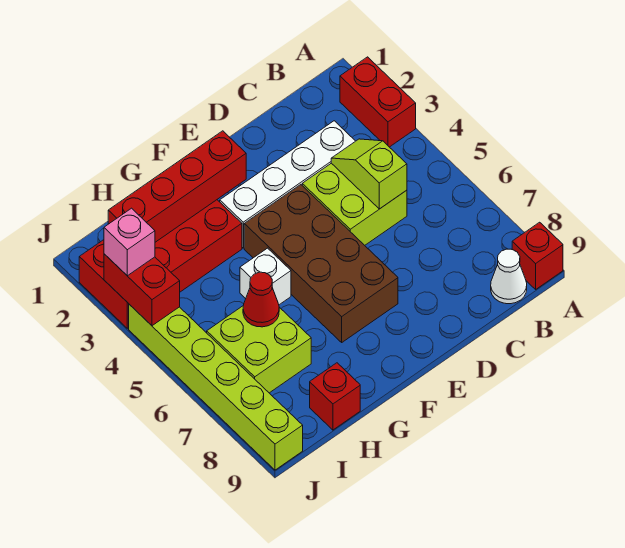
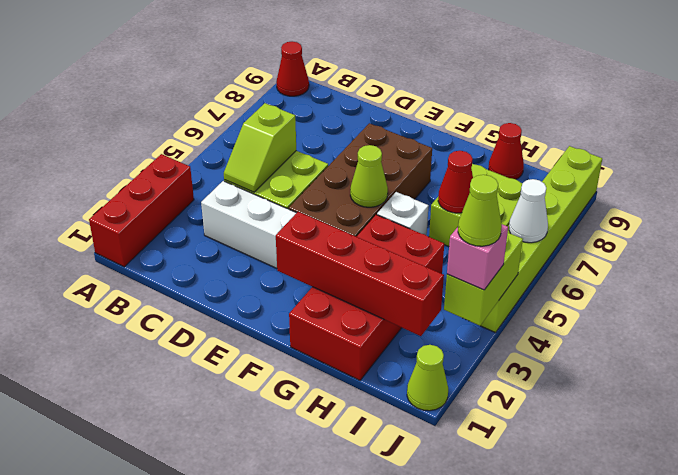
red brick A2:A3 level 1 -> red brick A1:A3 level 1
red brick A9 level 1 -> red cone A9 level 1
white cone B9 level 1 -> white cone J6 level 2
none -> lime cone F5 level 2
red brick G2:J3 level 1 -> red brick G1:H4 level 1
red brick H9 level 1 -> red cone H9 level 1
none -> lime cone J1 level 1
red brick J3:J4 level 2 -> lime brick J3:J4 level 2
none -> lime cone J3 level 4

